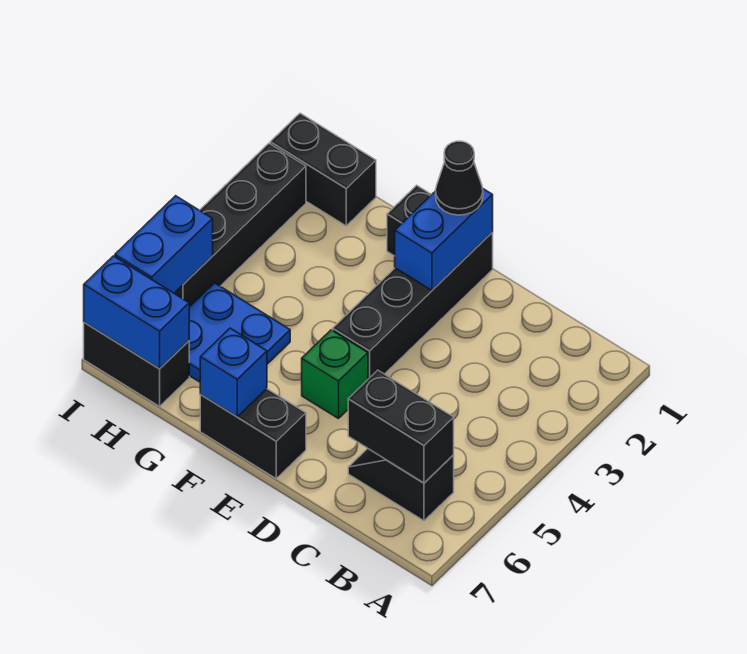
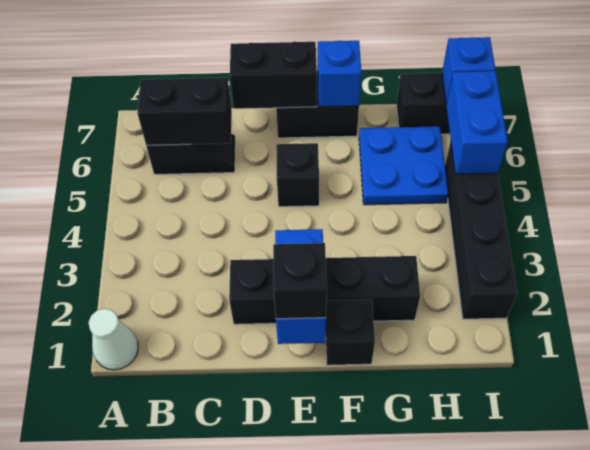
none -> white cone A1 level 1
black brick E1:E4 level 1 -> black brick D2:G2 level 1
black cone E1 level 3 -> black brick E1 level 3
green brick E5 level 1 -> black brick E5 level 1
black brick H1:I1 level 1 -> black brick D7:E7 level 2
blue brick H7:I7 level 2 -> blue brick I7 level 2

